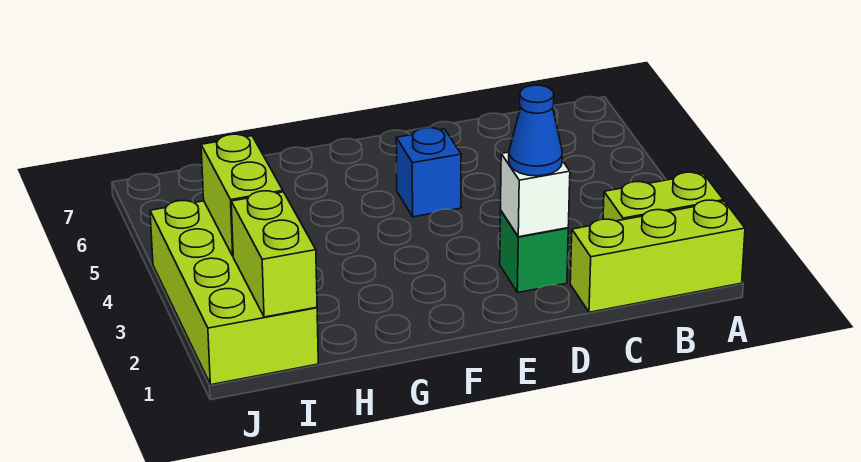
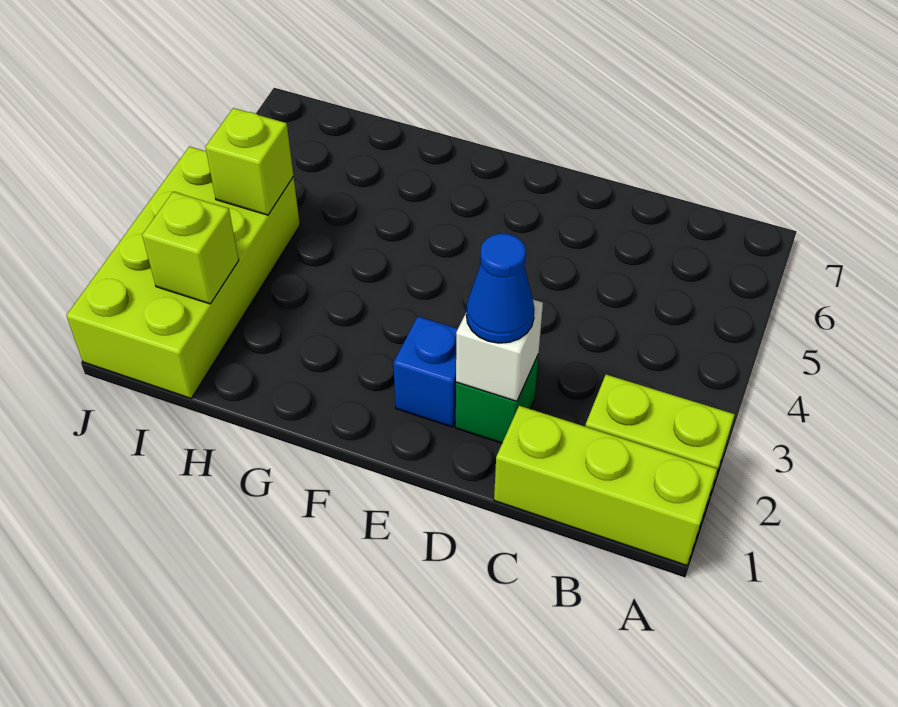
blue brick E5 level 1 -> blue brick E2 level 1
lime brick I1:I2 level 2 -> lime brick I2 level 2
lime brick I3:I4 level 2 -> lime brick I4 level 2

